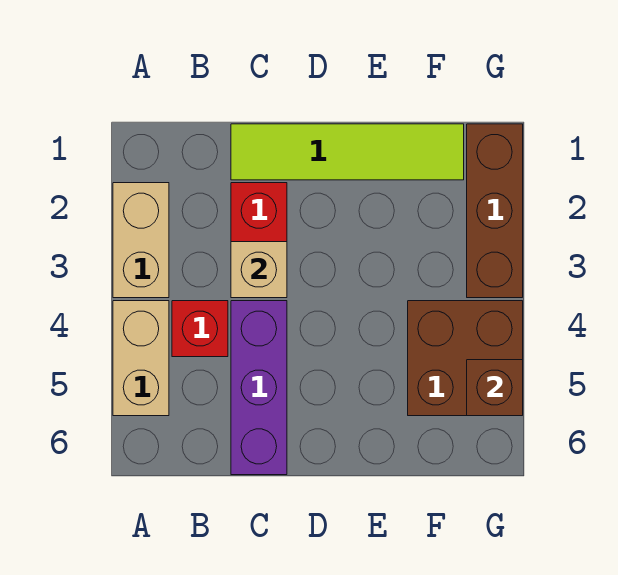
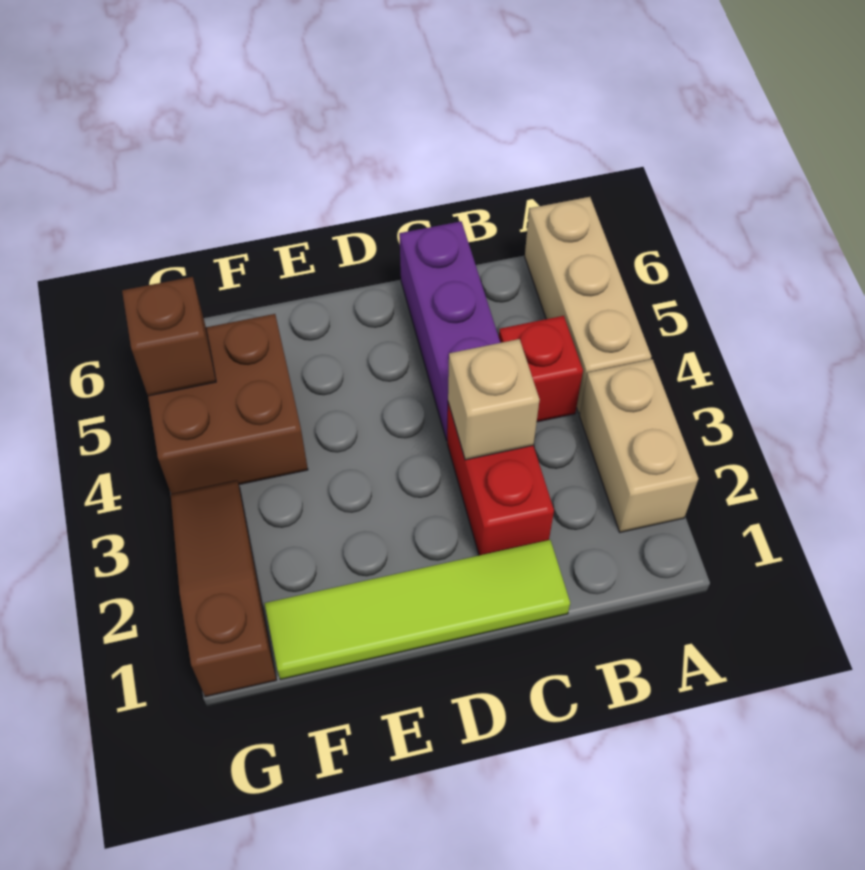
tan brick A4:A5 level 1 -> tan brick A4:A6 level 1
brown brick G1:G3 level 1 -> brown slope G1:G3 level 1 top 1

